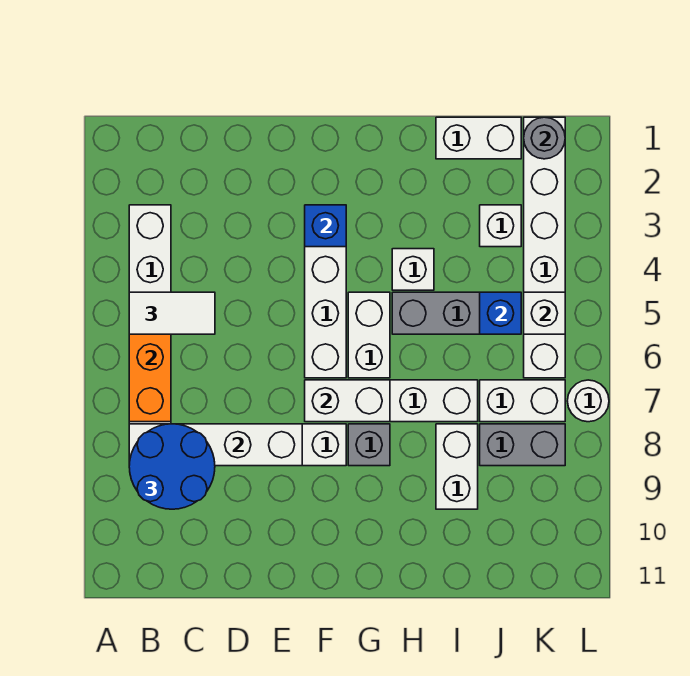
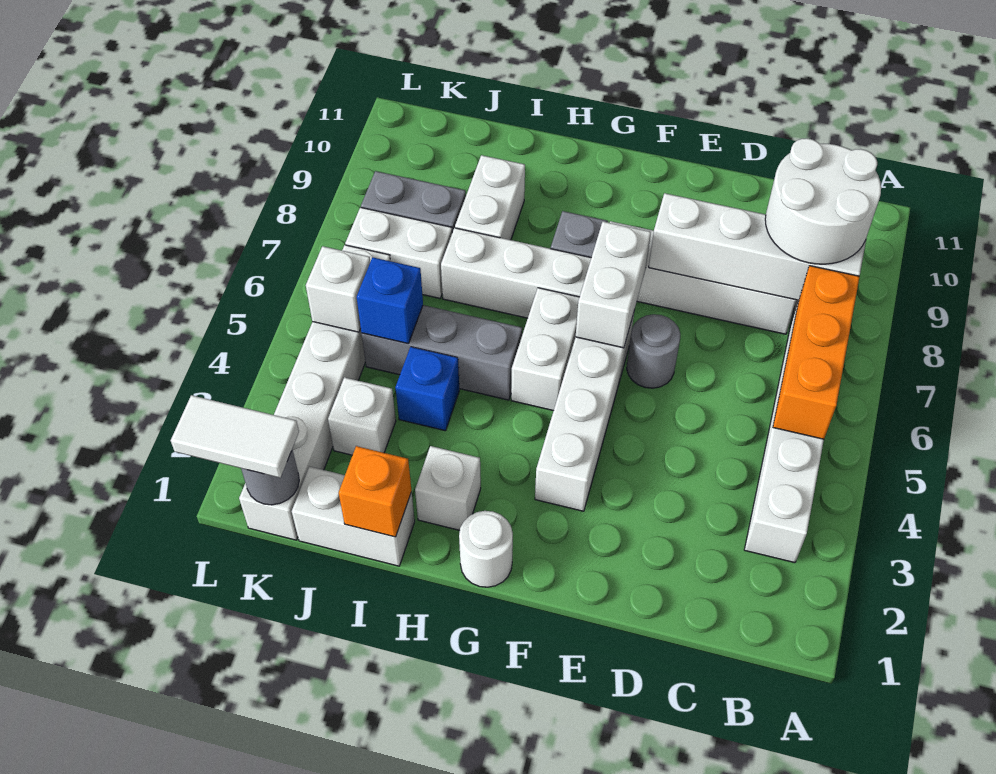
white tile B5:C5 level 3 -> white tile K1:L1 level 3
blue round brick B8:C9 level 3 -> white round brick B8:C9 level 3
none -> grey round brick E6 level 1
blue brick F3 level 2 -> blue brick I4 level 1
white brick F7:G7 level 2 -> white brick F6:F7 level 2
white brick H4 level 1 -> white brick H2 level 1
none -> orange brick I1 level 2
white round brick L7 level 1 -> white round brick G1 level 1

